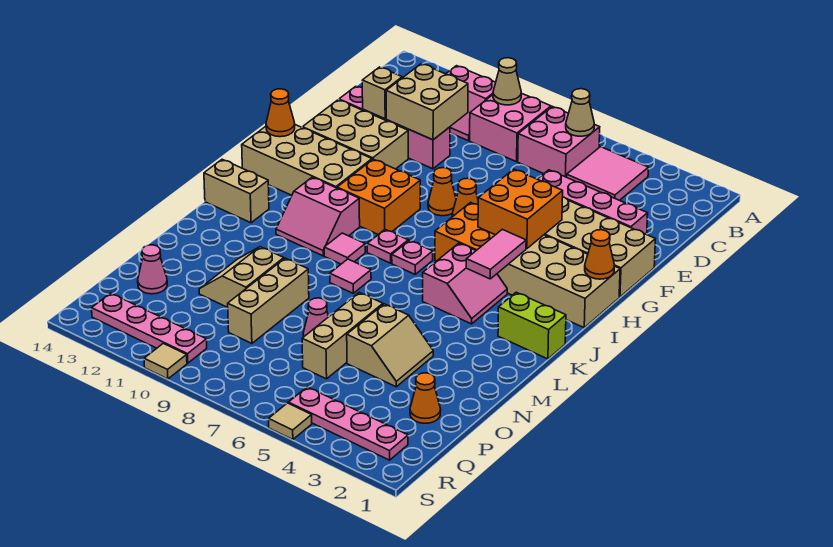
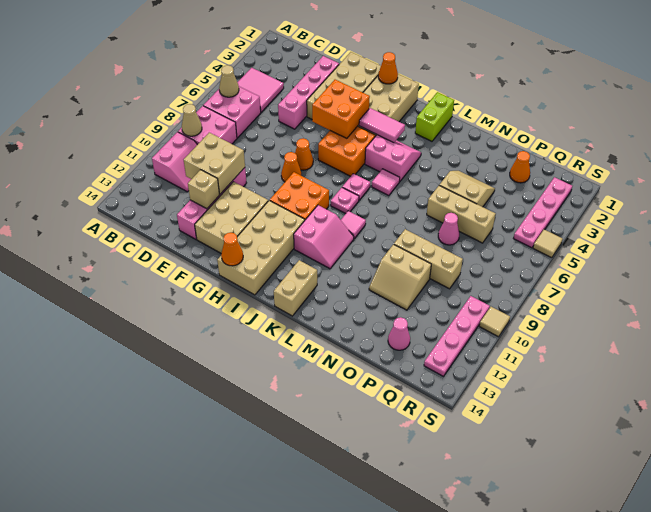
pink tile L8 level 1 -> pink tile K6 level 1

